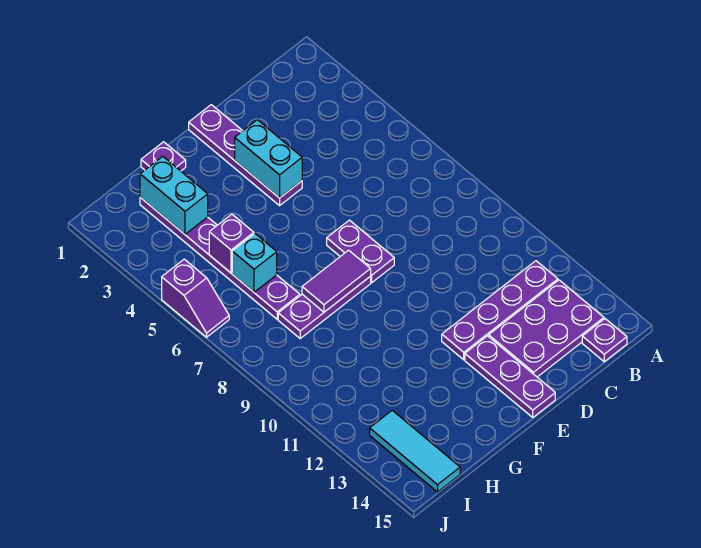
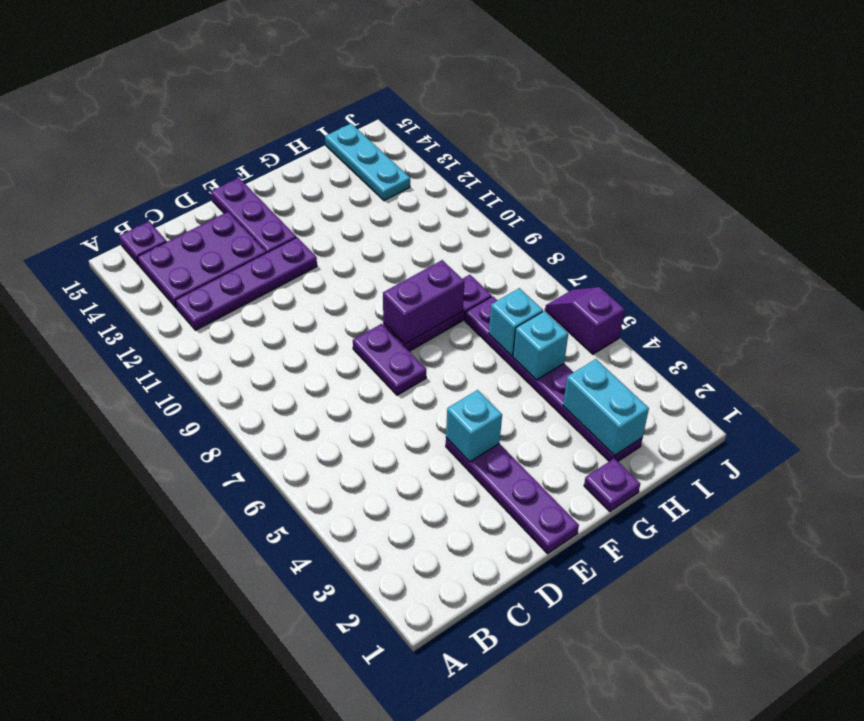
cyan brick E3:E4 level 2 -> cyan brick E4 level 2
purple tile F8:G8 level 2 -> purple brick F8:G8 level 2
purple brick H5 level 2 -> cyan brick H5 level 2
cyan tile I13:I15 level 1 -> cyan plate I13:I15 level 1

